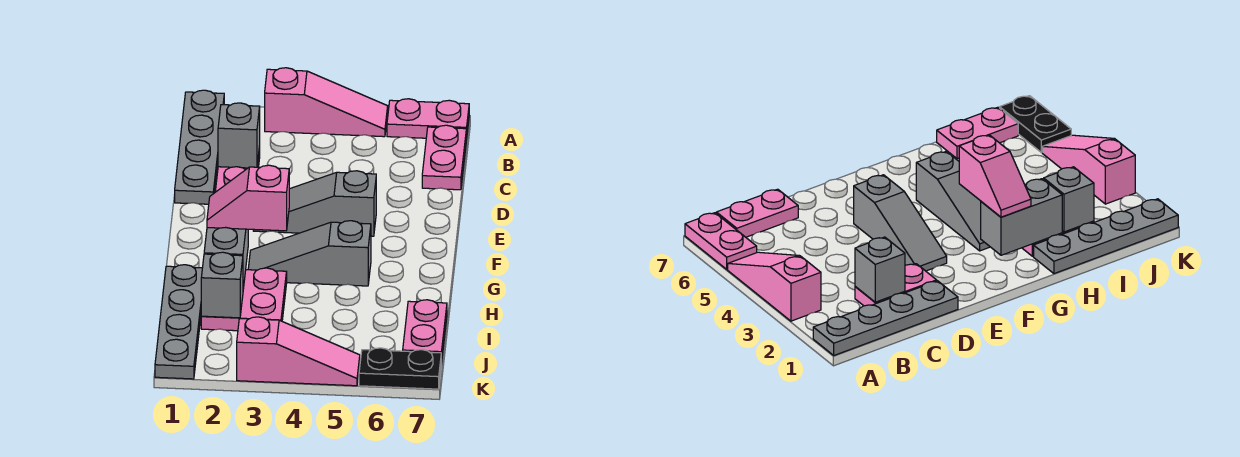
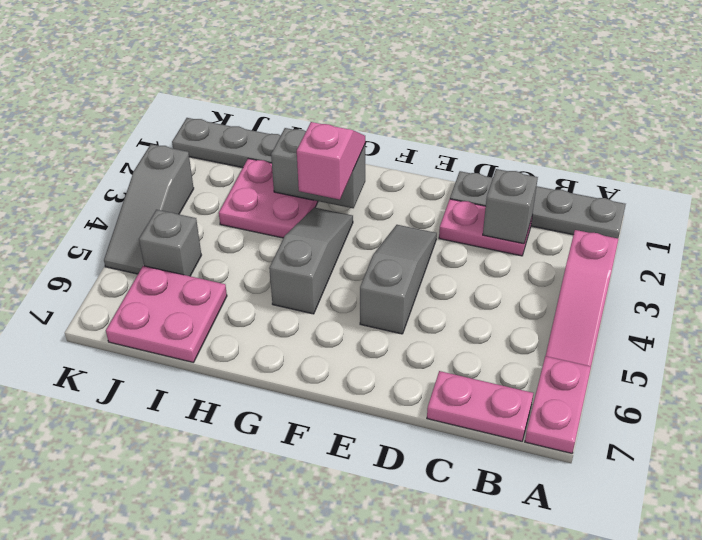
grey brick I2 level 2 -> grey brick J5 level 1
pink plate I7:J7 level 1 -> pink plate I6:J7 level 1
pink slope K3:K5 level 1 top 3 -> grey slope K3:K5 level 1 top 3
black plate K6:K7 level 1 -> none

